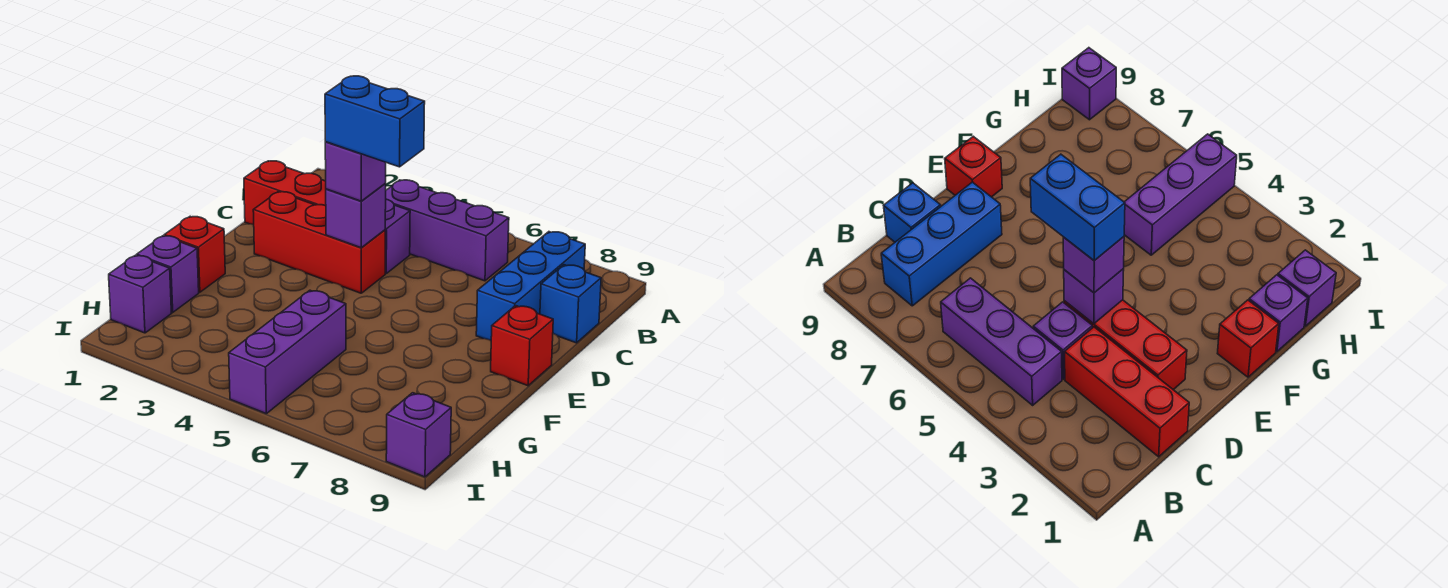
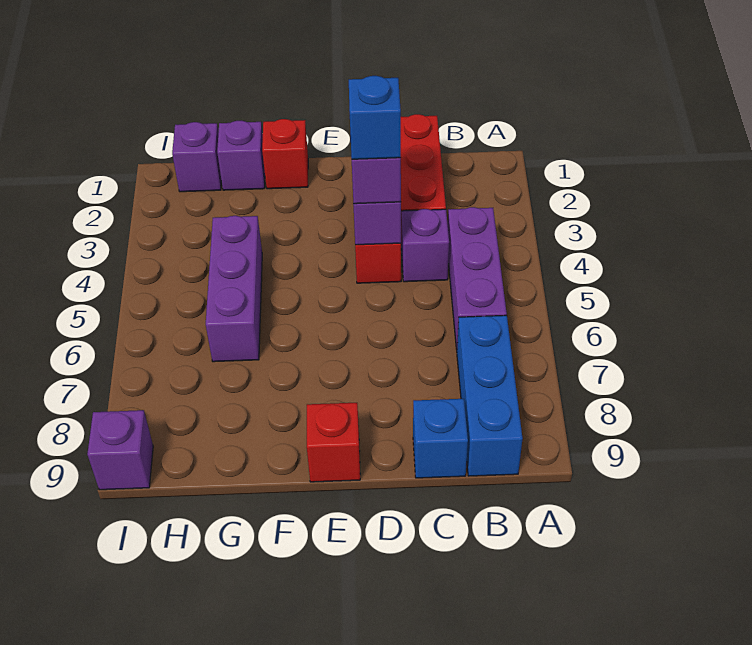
blue brick B8:D8 level 1 -> blue brick B7:B9 level 1
blue brick D4:D5 level 4 -> blue brick D4 level 4
purple brick G5:I5 level 1 -> purple brick G4:G6 level 1

